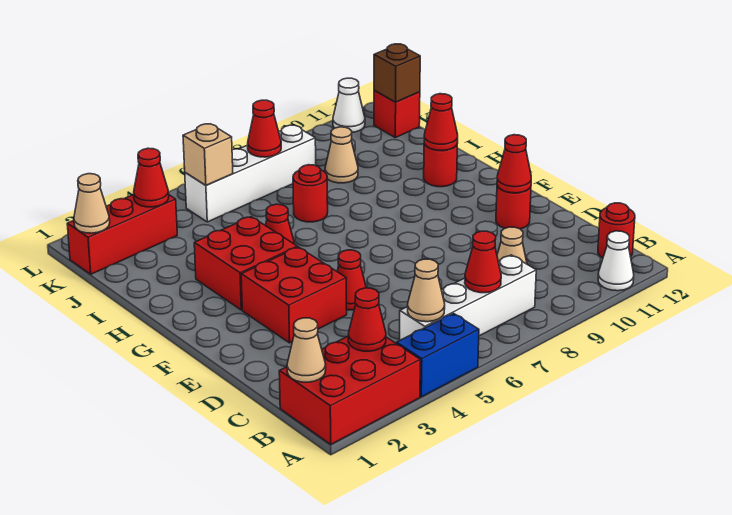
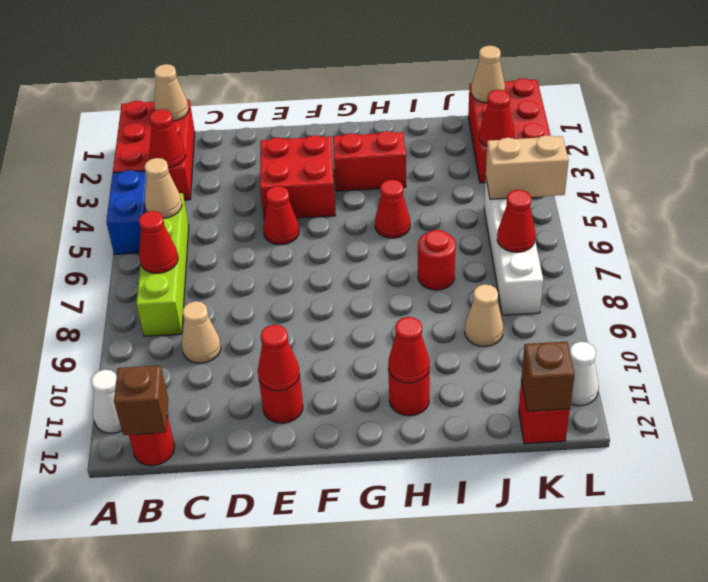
white brick B5:B8 level 1 -> lime brick B5:B8 level 1
none -> brown brick B12 level 2
red brick G3:H4 level 1 -> red brick G3:H3 level 1
red brick K1:K3 level 1 -> red brick K1:L3 level 1
tan brick K5 level 2 -> tan brick K5:L5 level 2

